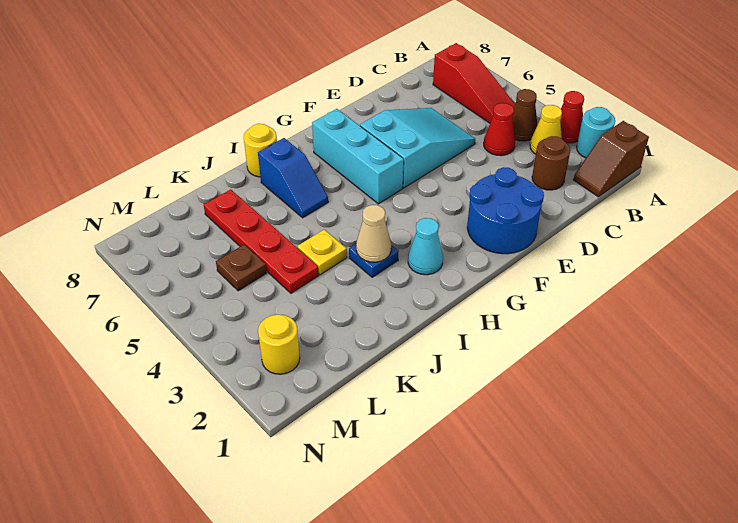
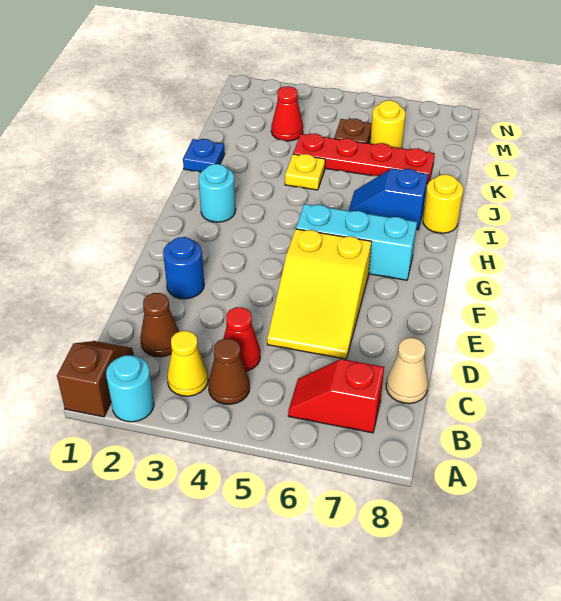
red cone A3 level 1 -> red cone L3 level 1
red slope B5:B7 level 1 top 7 -> red slope B6:B7 level 1 top 7
brown round brick C2 level 1 -> brown cone C2 level 1
cyan slope D5:F6 level 1 top F -> yellow slope D5:F6 level 1 top F
blue round brick E1:F2 level 1 -> blue round brick E2 level 1
cyan cone H2 level 1 -> cyan round brick H2 level 1
blue plate I3 level 1 -> blue plate J1 level 1
tan cone I3 level 2 -> tan cone C8 level 1
yellow round brick M2 level 1 -> yellow round brick L6 level 1

